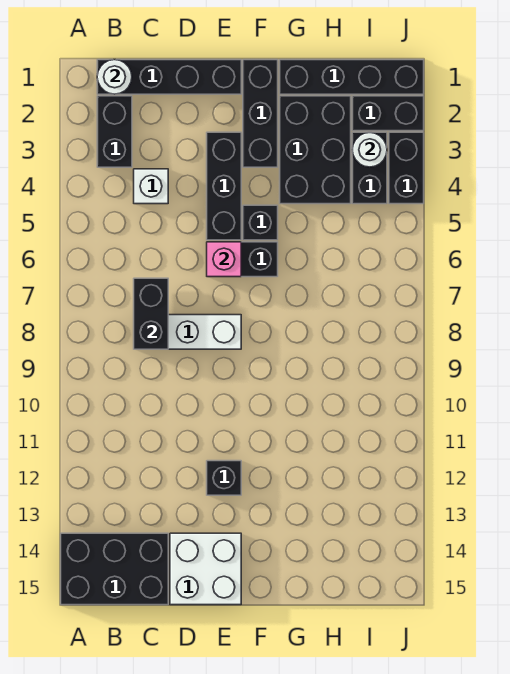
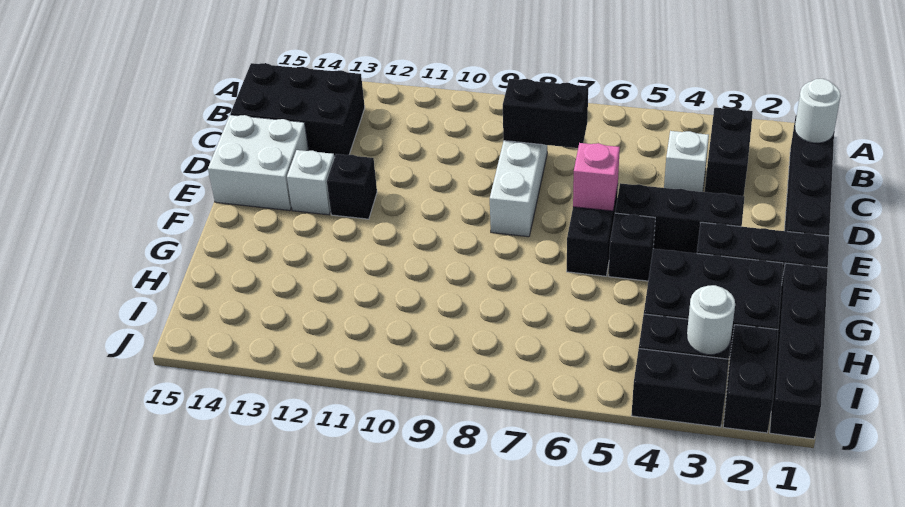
black brick A14:C15 level 1 -> black brick B13:C15 level 1
black brick B2:B3 level 1 -> black brick B3:C3 level 1
none -> white brick E13 level 1

